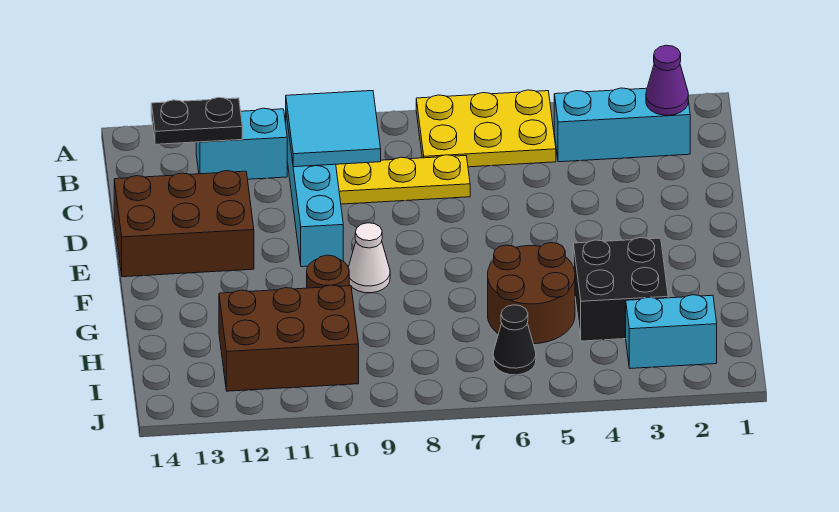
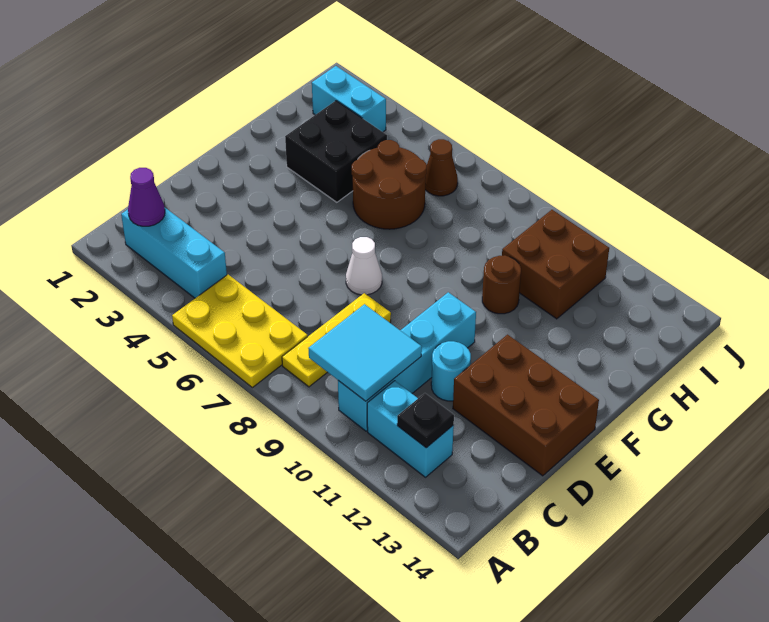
black plate B12:B13 level 2 -> black plate B12 level 2
yellow plate C7:C9 level 1 -> yellow plate B8:D8 level 1
none -> cyan round brick D11 level 1
white cone F9 level 1 -> white cone E7 level 1
brown brick H10:I12 level 1 -> brown brick H10:I11 level 1
black cone I6 level 1 -> brown cone I6 level 1

